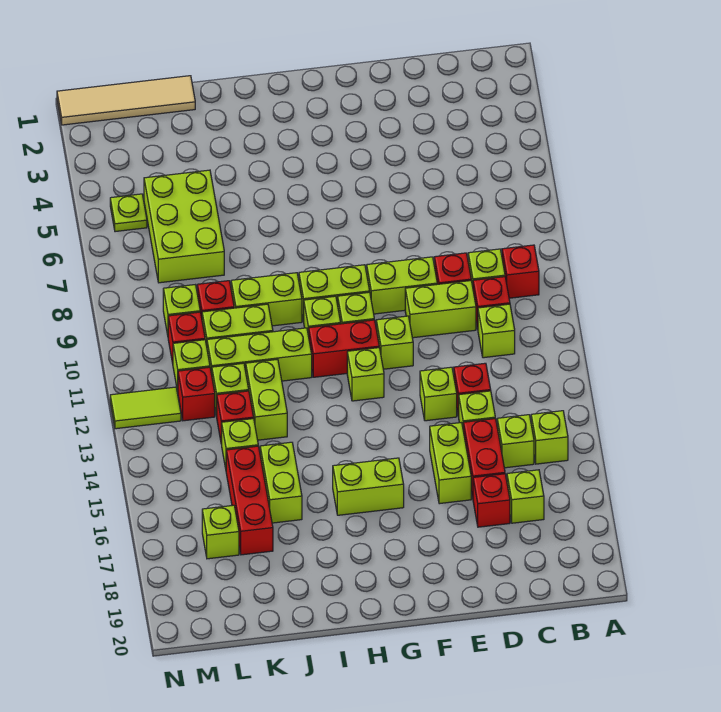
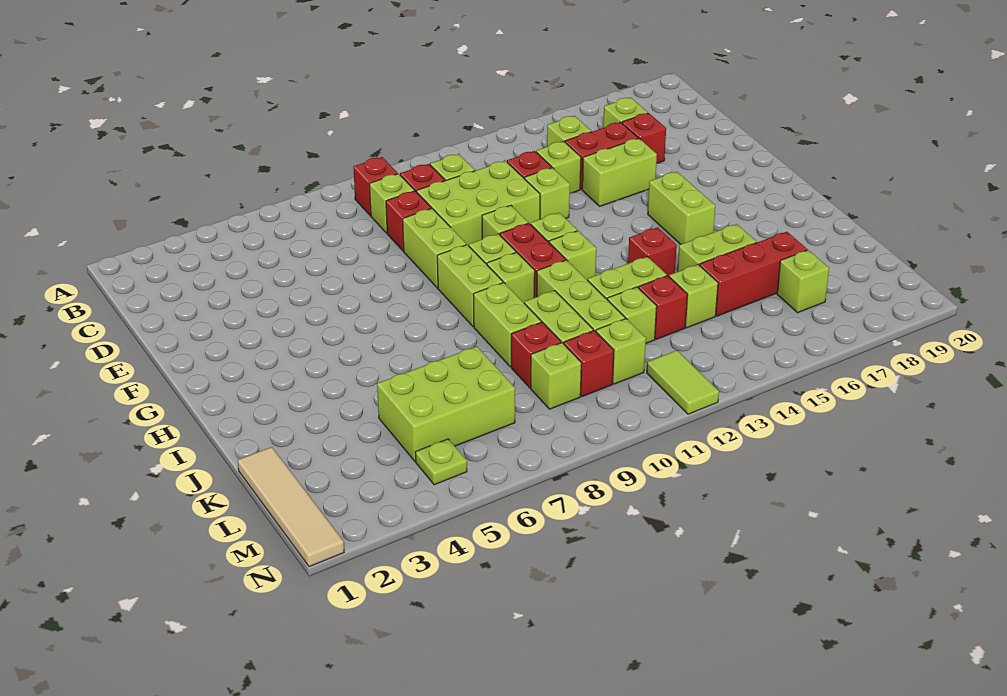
lime brick B15 level 1 -> lime brick H12 level 1
lime brick D10:E10 level 1 -> lime brick D10:E12 level 1
red brick L12 level 1 -> red brick I14 level 1

